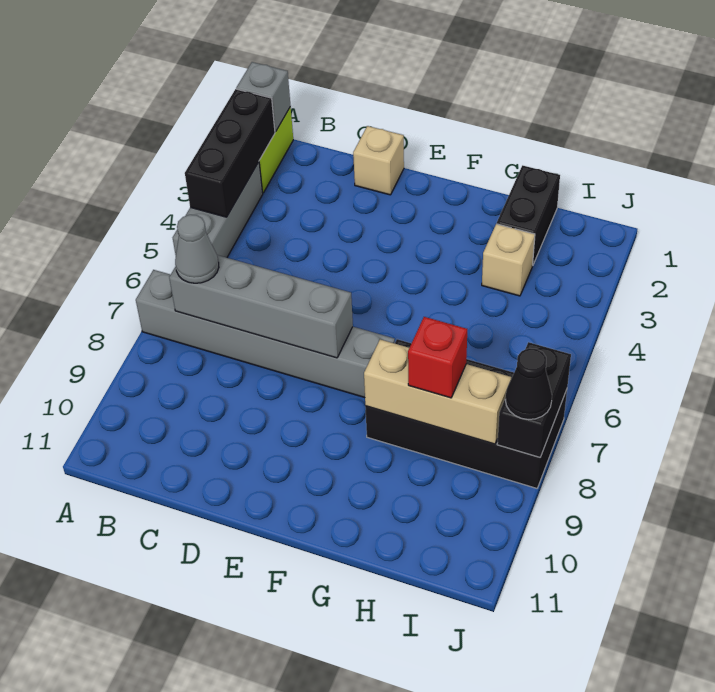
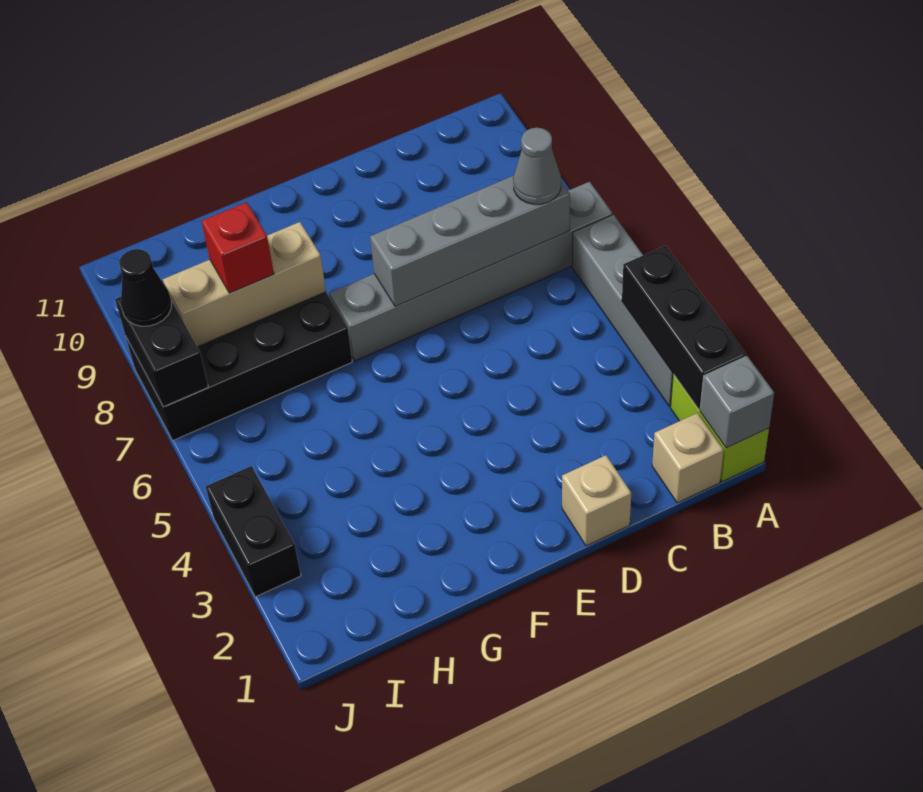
grey brick A3:A5 level 1 -> grey brick A3:A6 level 1
black brick H1:H2 level 1 -> black brick J3:J4 level 1
tan brick H3 level 1 -> tan brick B1 level 1

